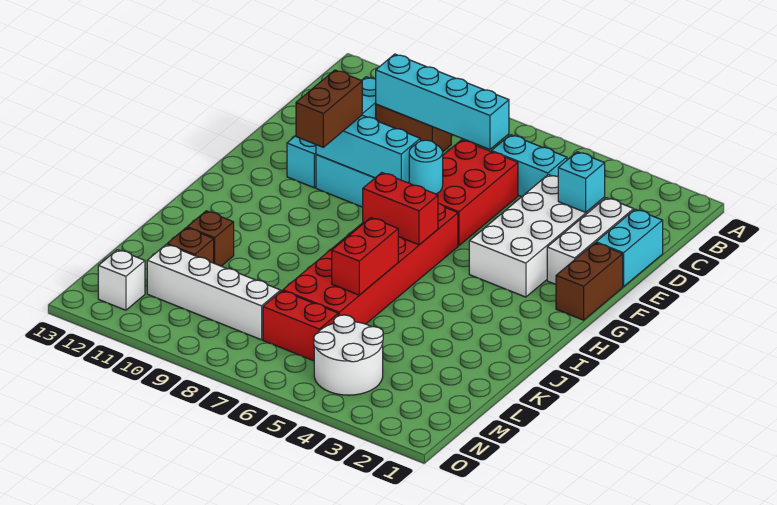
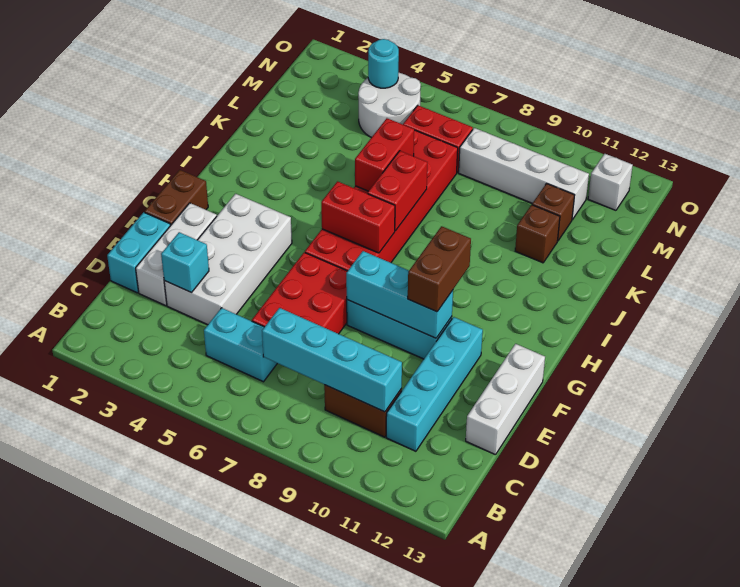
none -> white brick D13:F13 level 1
cyan round brick F7 level 2 -> cyan round brick N4 level 2
none -> red brick I7:J7 level 2

